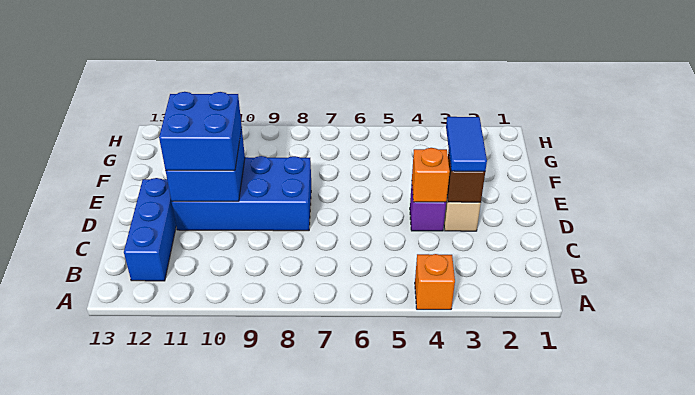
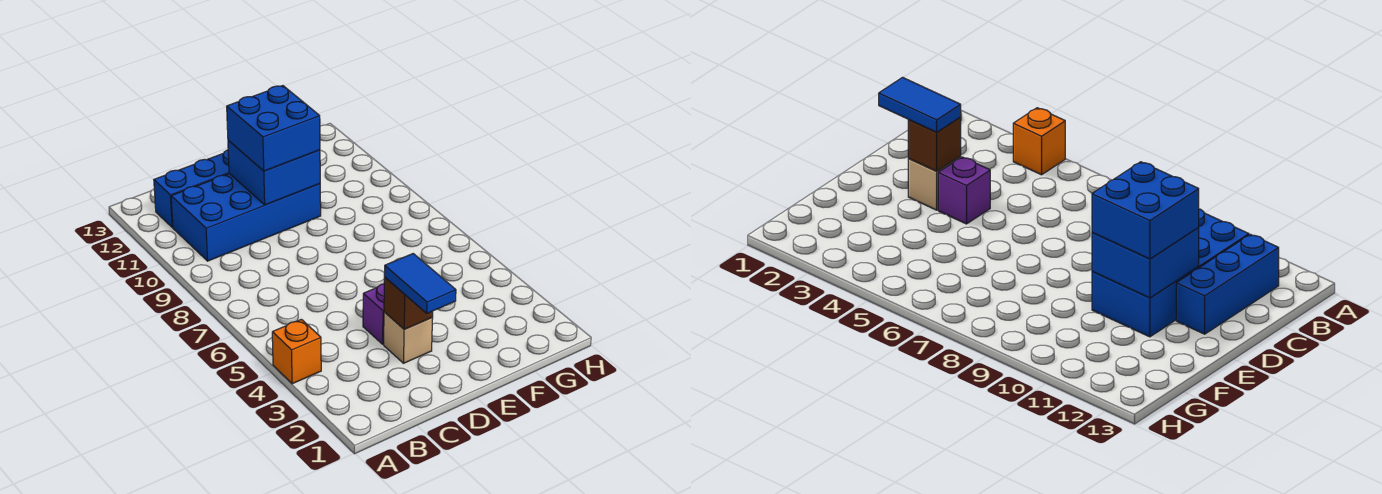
blue tile D3:E3 level 3 -> blue tile D2:D3 level 3
orange brick D4 level 2 -> none
blue brick D8:E11 level 1 -> blue brick B10:E11 level 1

